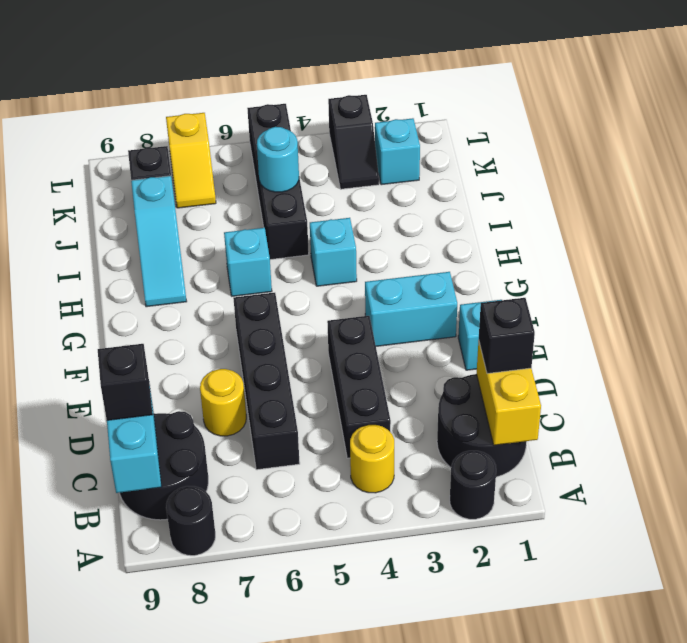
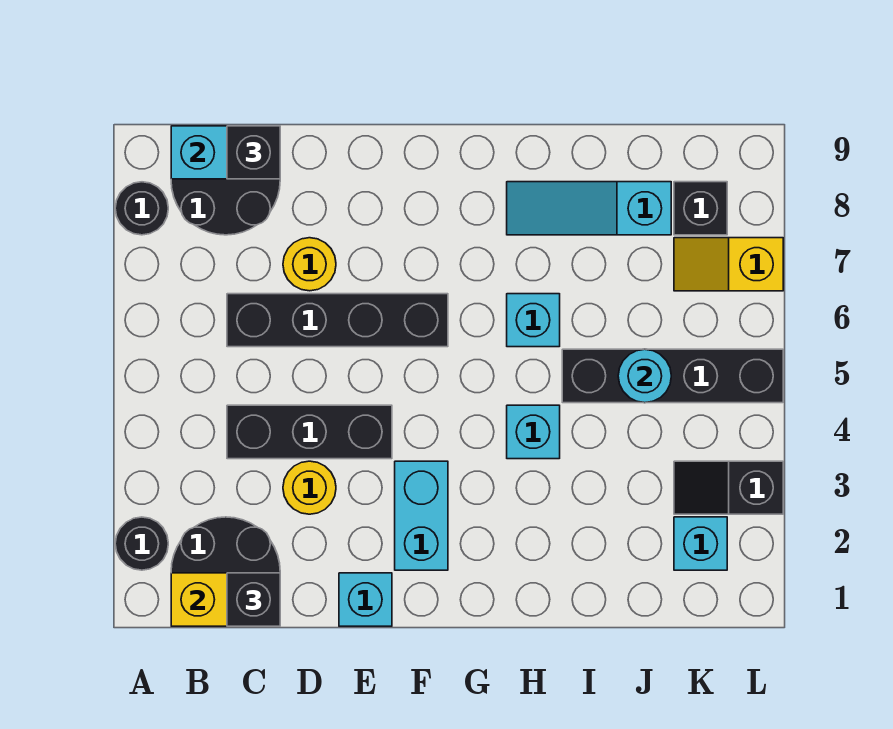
yellow round brick B4 level 1 -> yellow round brick D3 level 1

